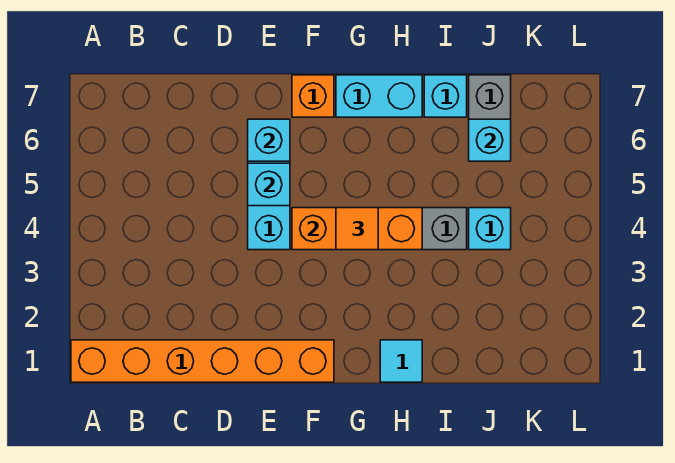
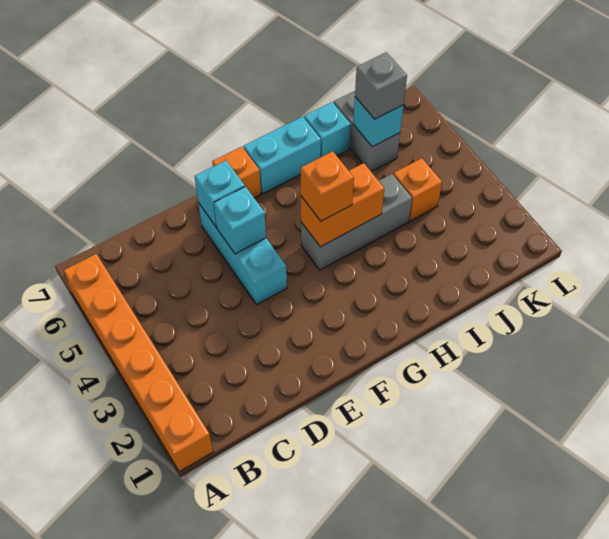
orange brick A1:F1 level 1 -> orange brick A1:A6 level 1
orange brick F4:H4 level 2 -> orange brick G4:H4 level 2
orange tile G4 level 3 -> orange brick G4 level 3
cyan tile H1 level 1 -> none
cyan brick J4 level 1 -> orange brick J4 level 1
none -> grey brick J6 level 3

